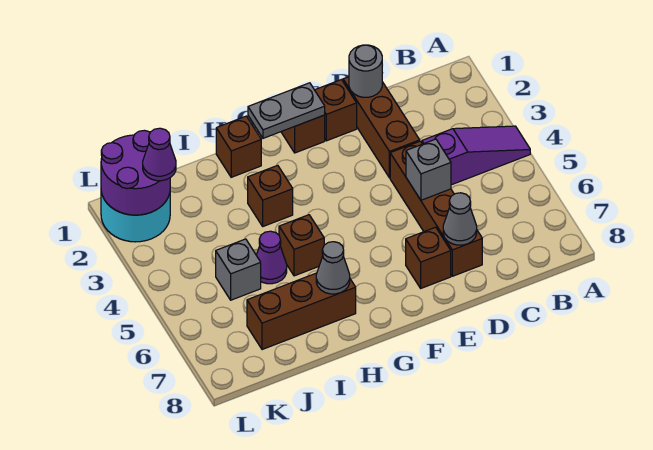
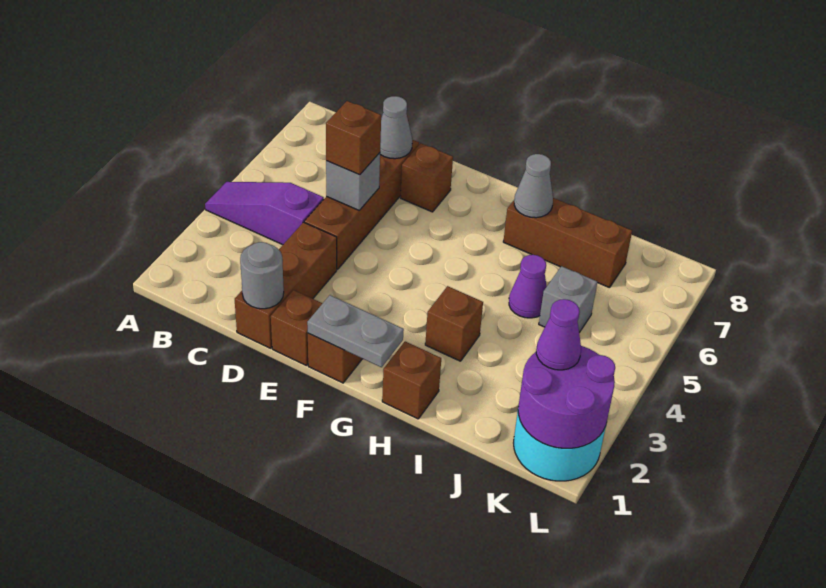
brown brick H5 level 1 -> brown brick D5 level 3

